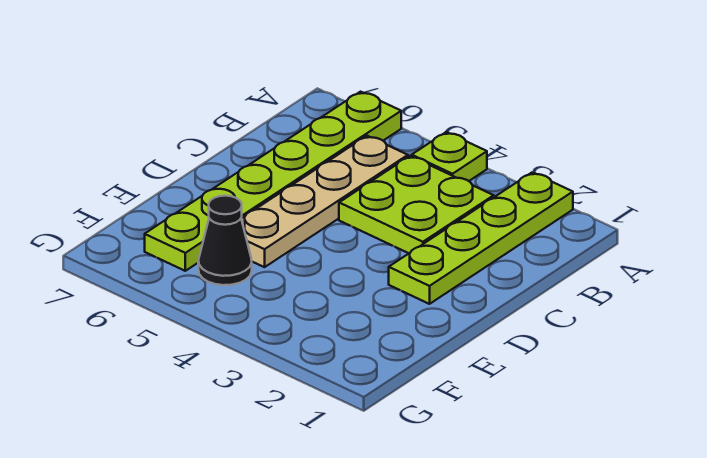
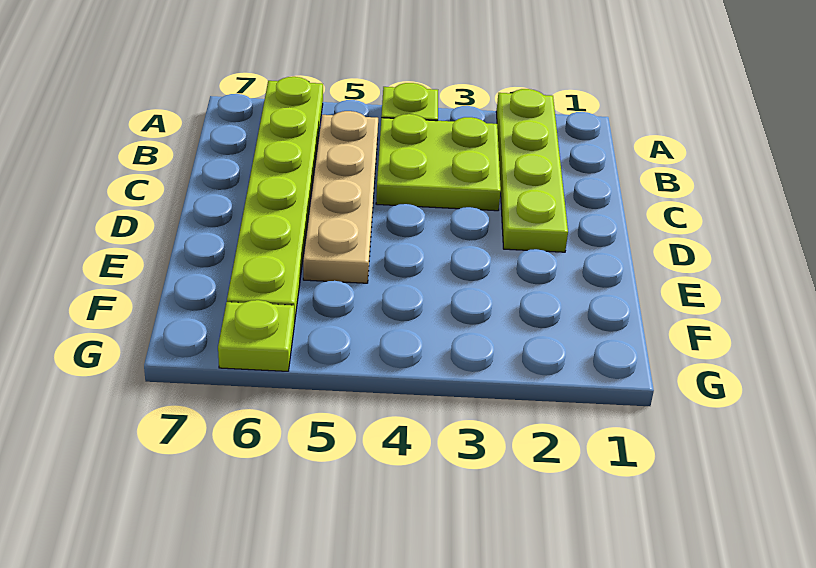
black cone F5 level 1 -> none
none -> lime plate G6 level 1

